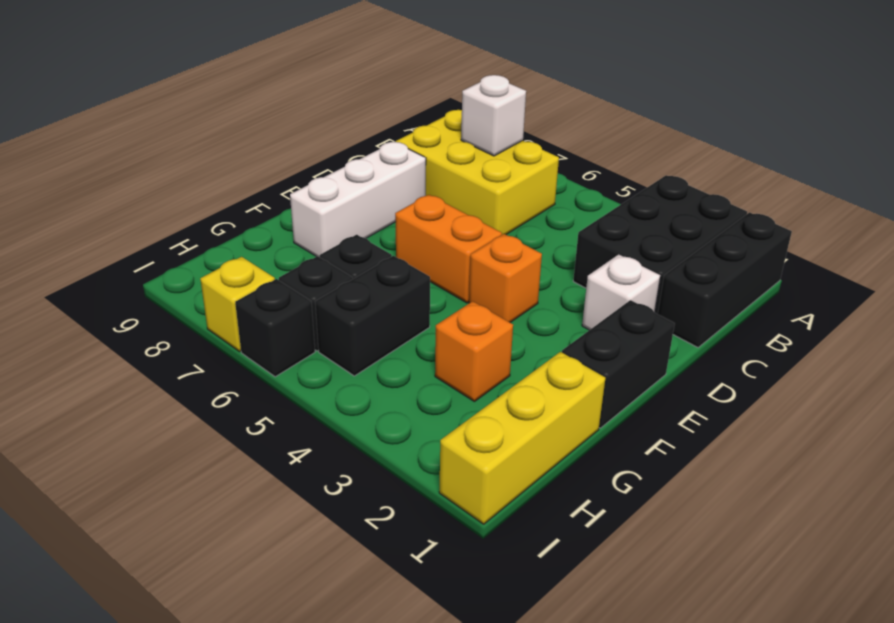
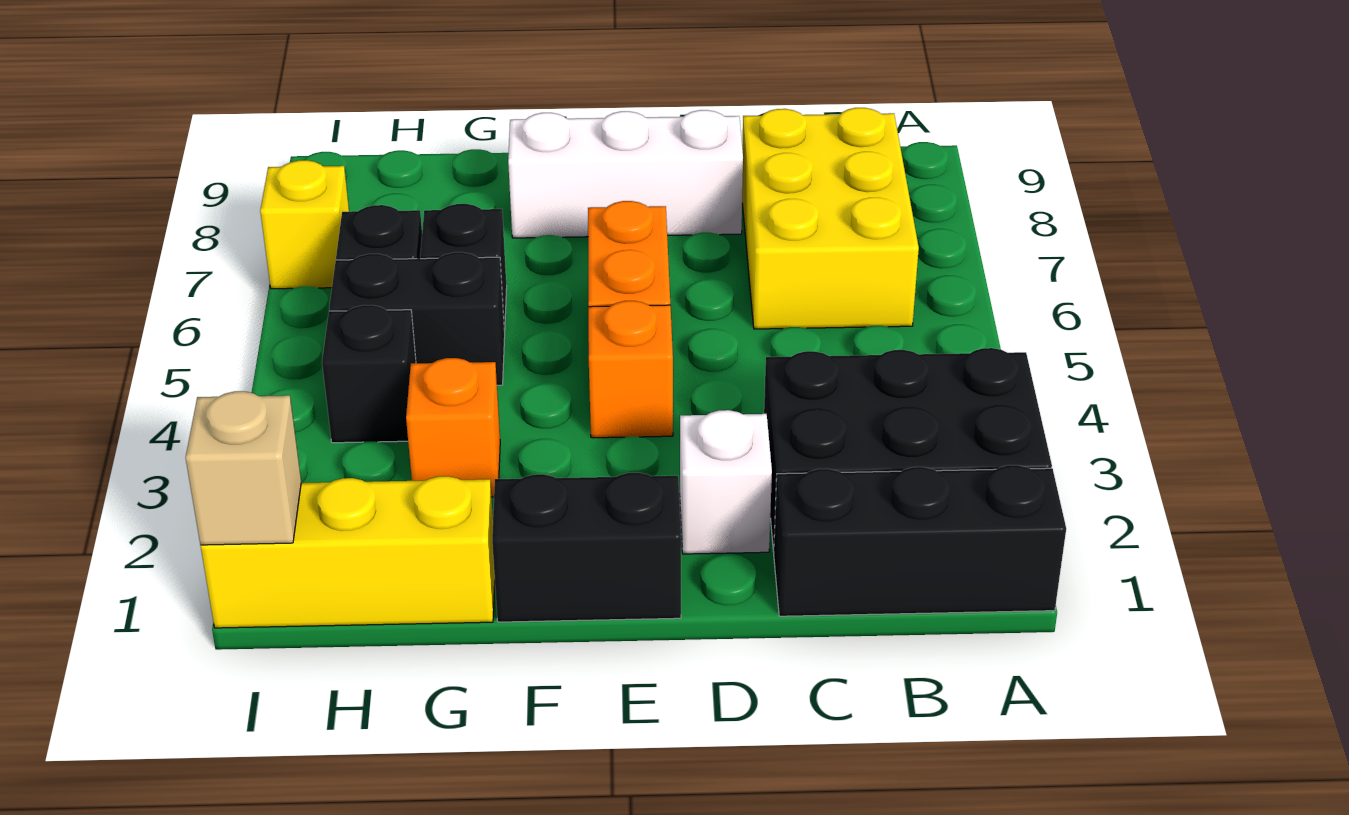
white brick B7 level 2 -> none
none -> tan brick I1 level 2
black brick I6 level 1 -> black brick H4 level 1

